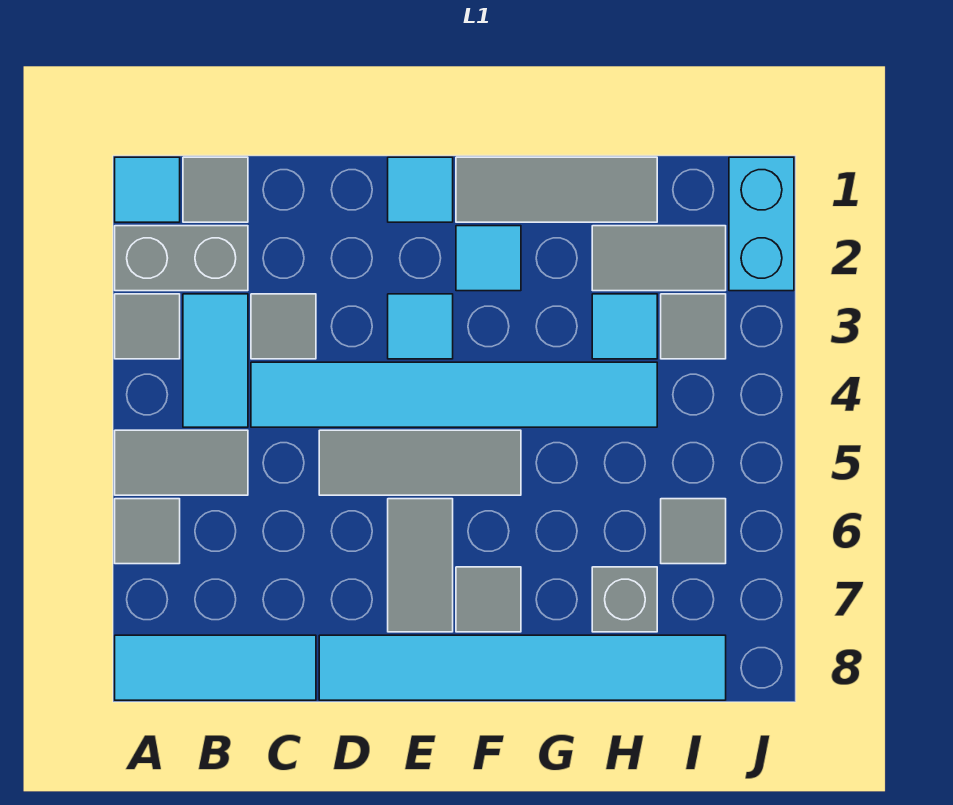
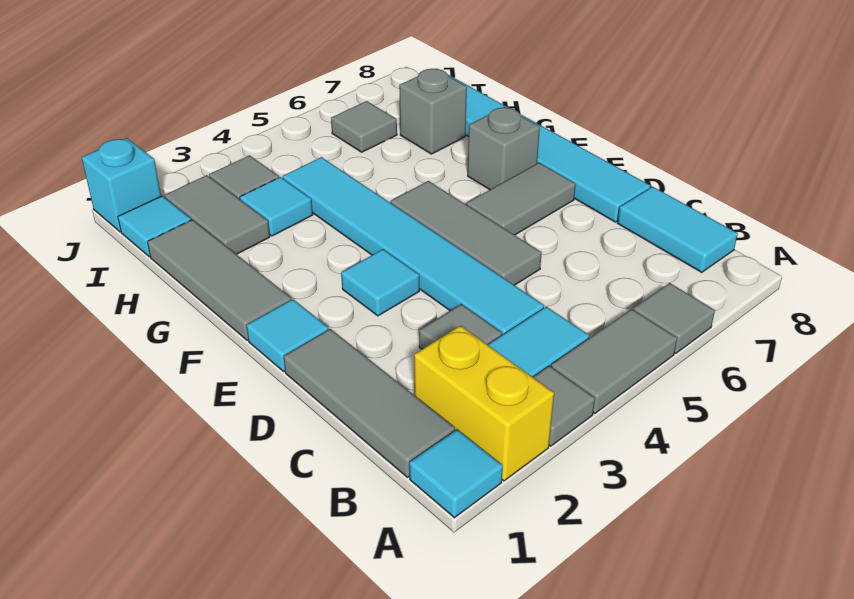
grey brick A2:B2 level 1 -> yellow brick A2:B2 level 1
grey tile A5:B5 level 1 -> grey tile A4:A5 level 1
cyan tile A8:C8 level 1 -> cyan tile B8:C8 level 1
grey tile B1 level 1 -> grey tile B1:D1 level 1
cyan tile F2 level 1 -> cyan tile I1 level 1
grey tile F7 level 1 -> grey brick F7 level 1
cyan brick J1:J2 level 1 -> cyan brick J1 level 1

